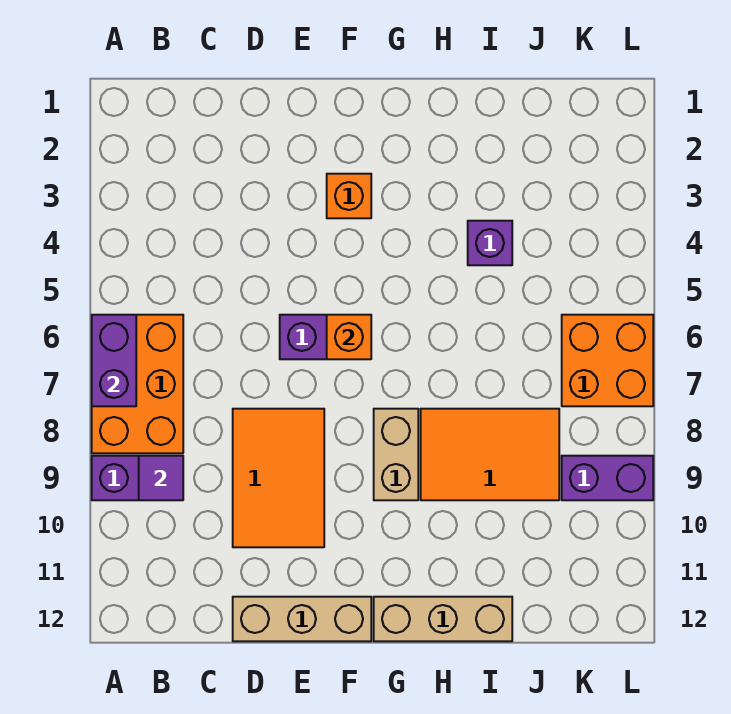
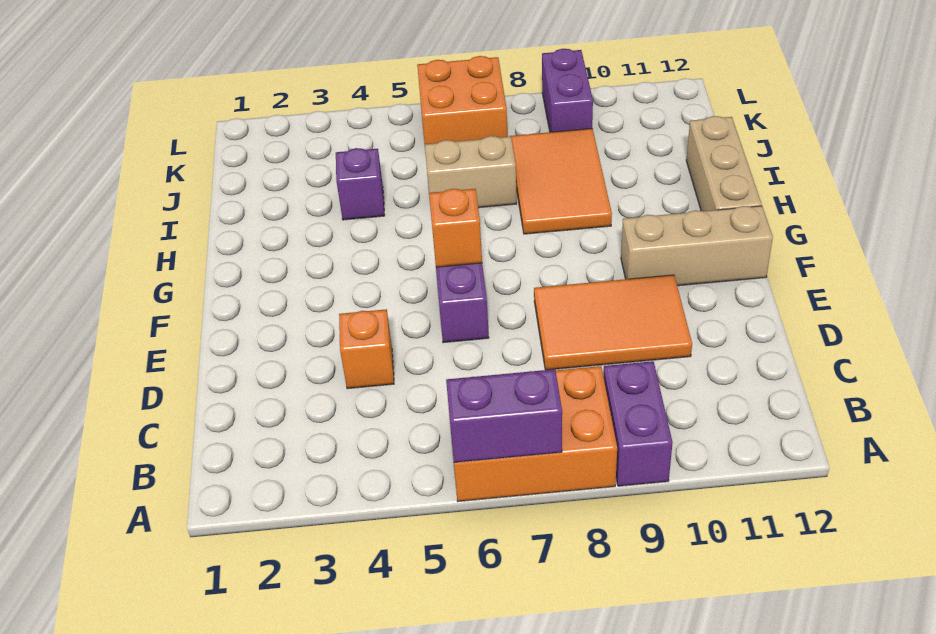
purple tile B9 level 2 -> none
tan brick D12:F12 level 1 -> tan brick F10:F12 level 1
orange brick F3 level 1 -> orange brick D4 level 1
tan brick G8:G9 level 1 -> tan brick I6:I7 level 1

